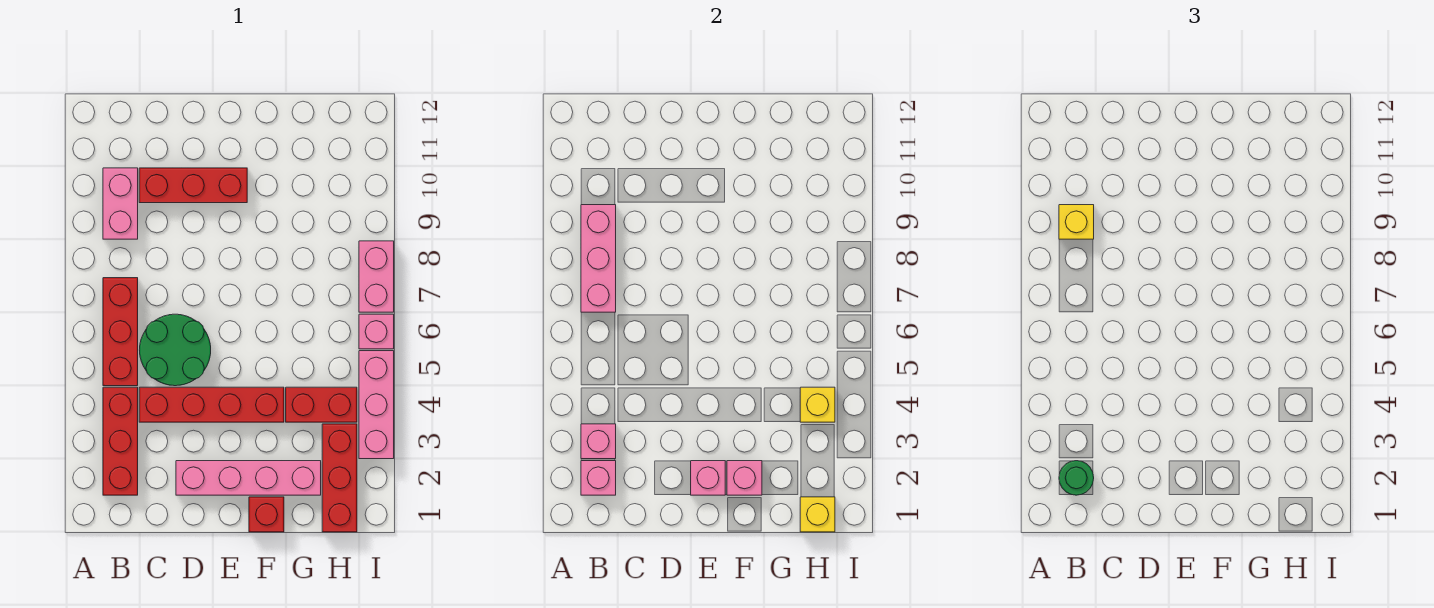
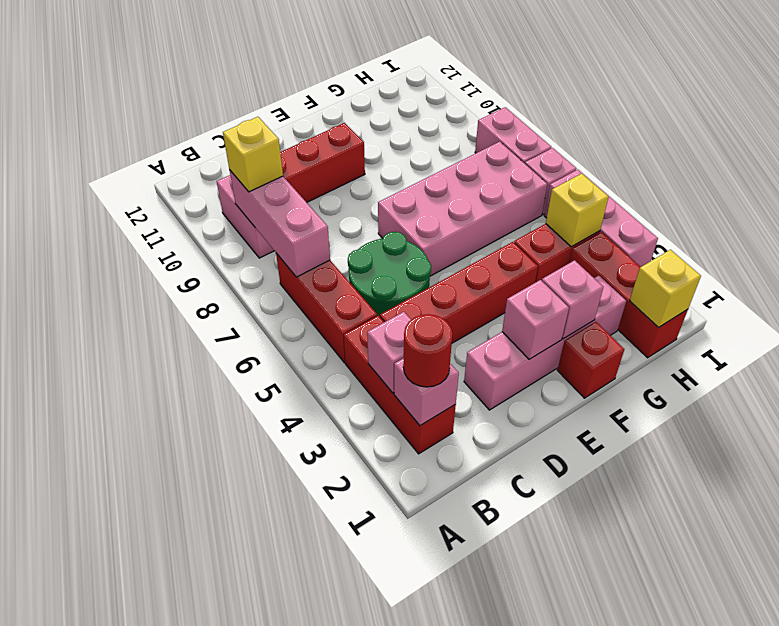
green round brick B2 level 3 -> red round brick B2 level 3
none -> pink brick E6:H7 level 1

